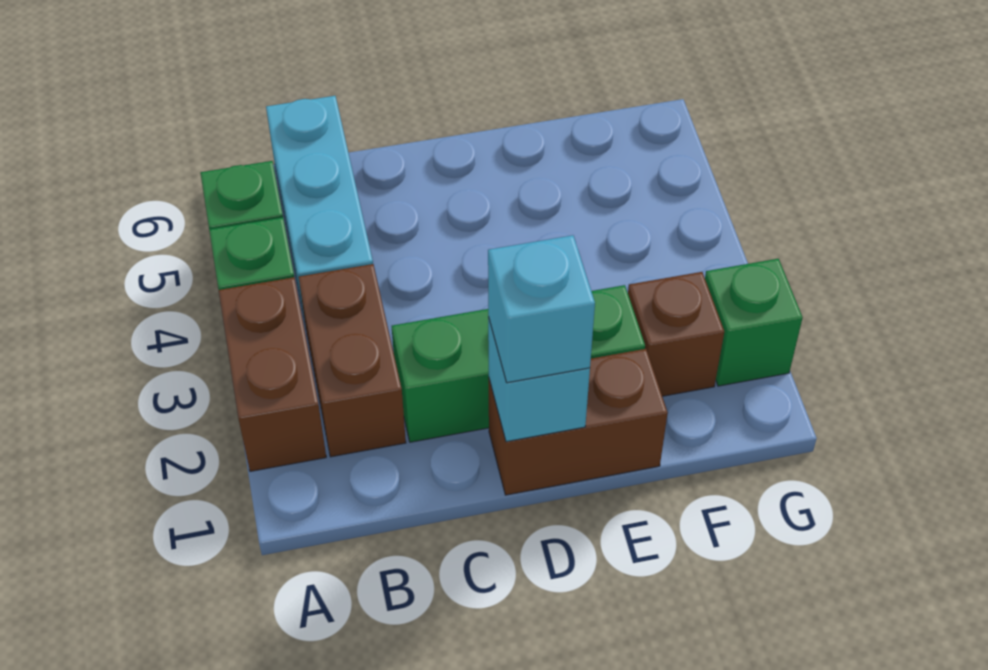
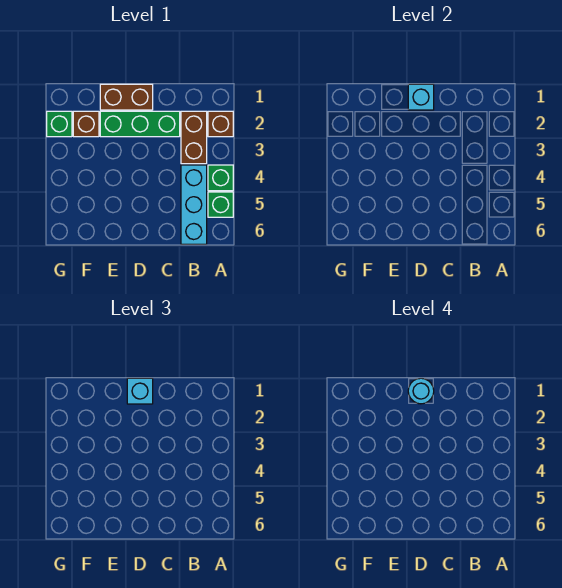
brown brick A2:A3 level 1 -> brown brick A2 level 1
none -> cyan round brick D1 level 4

